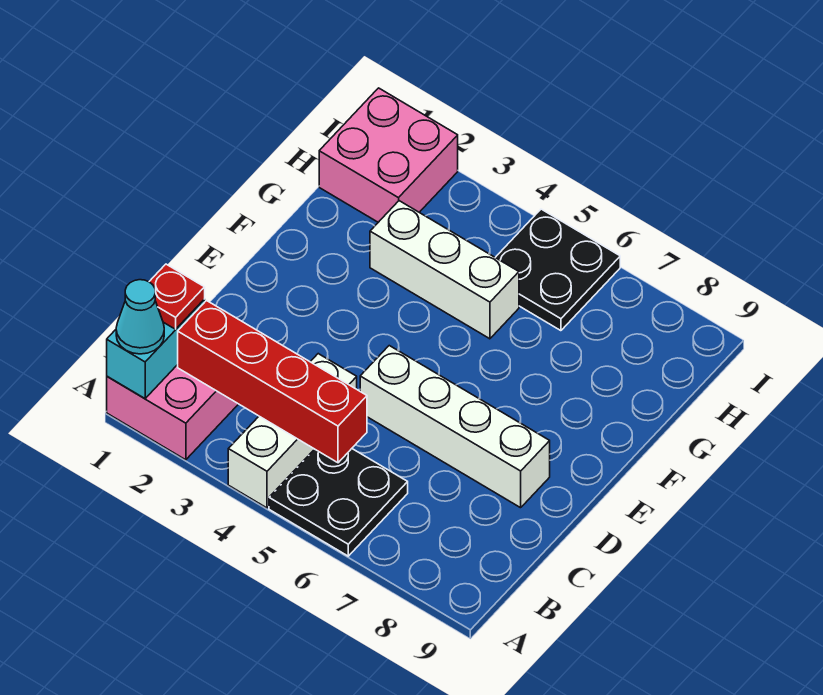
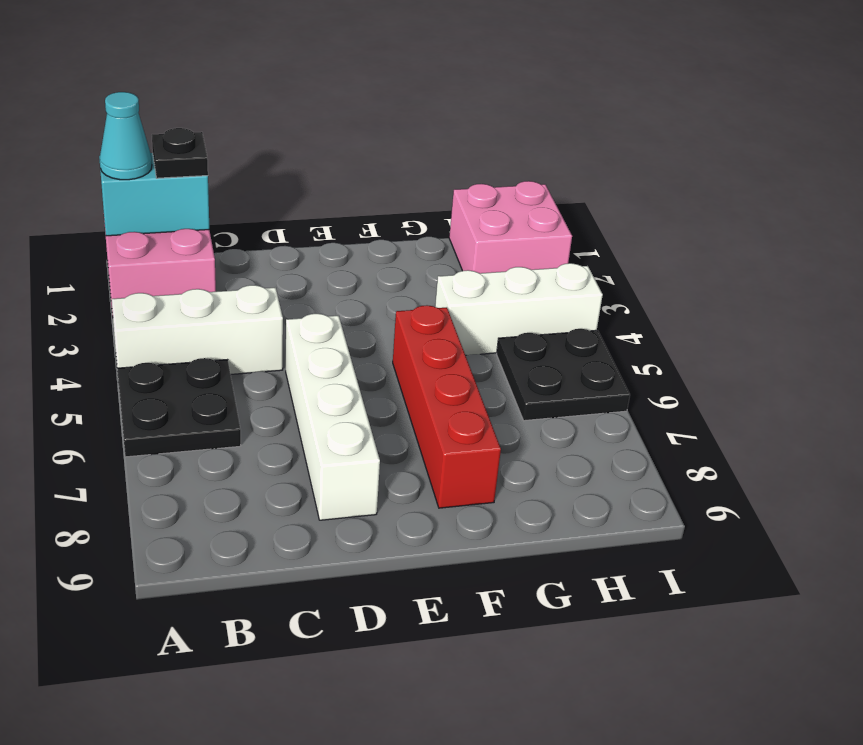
red plate B1 level 3 -> black plate B1 level 3
red brick B2:B5 level 2 -> red brick F5:F8 level 1
white brick G3:G5 level 1 -> white brick G4:I4 level 1

